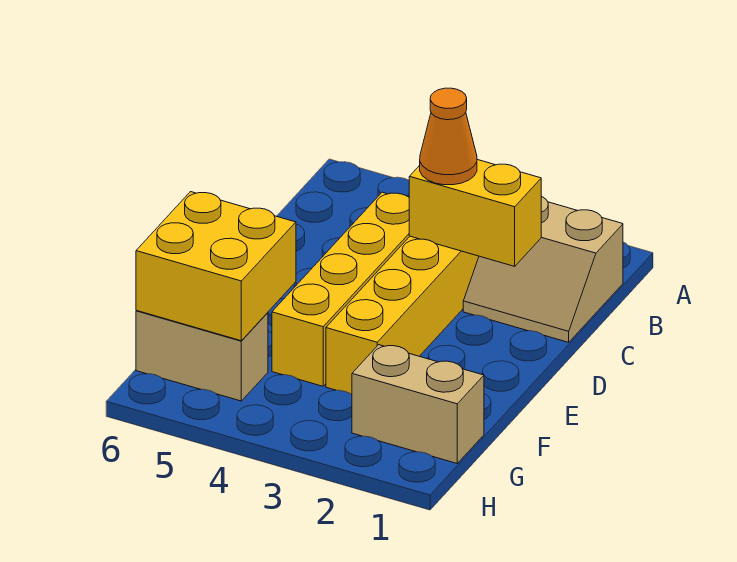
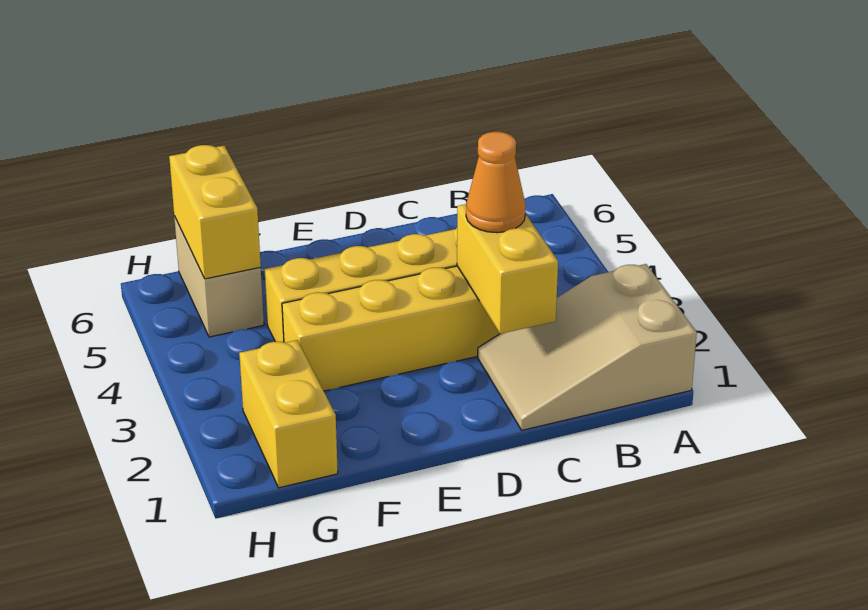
tan slope B1:C2 level 1 top B -> tan slope A1:C2 level 1 top A
yellow brick F5:G6 level 2 -> yellow brick G5:G6 level 2
tan brick G1:G2 level 1 -> yellow brick G1:G2 level 1

